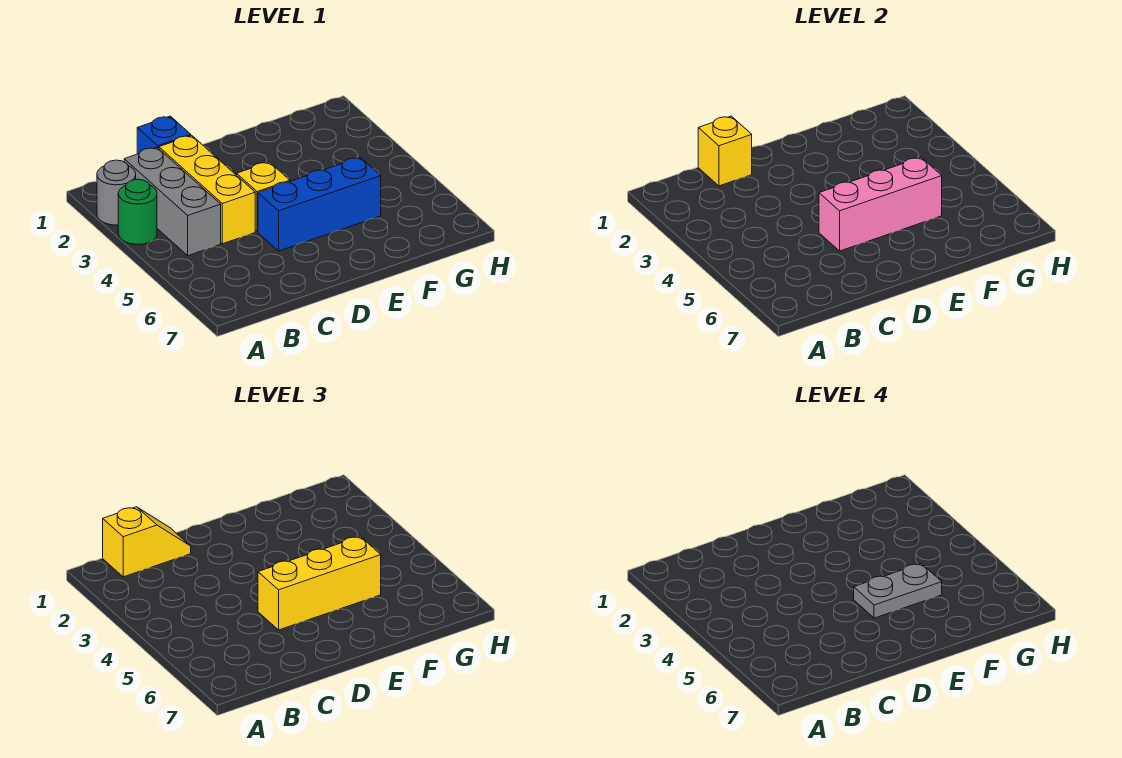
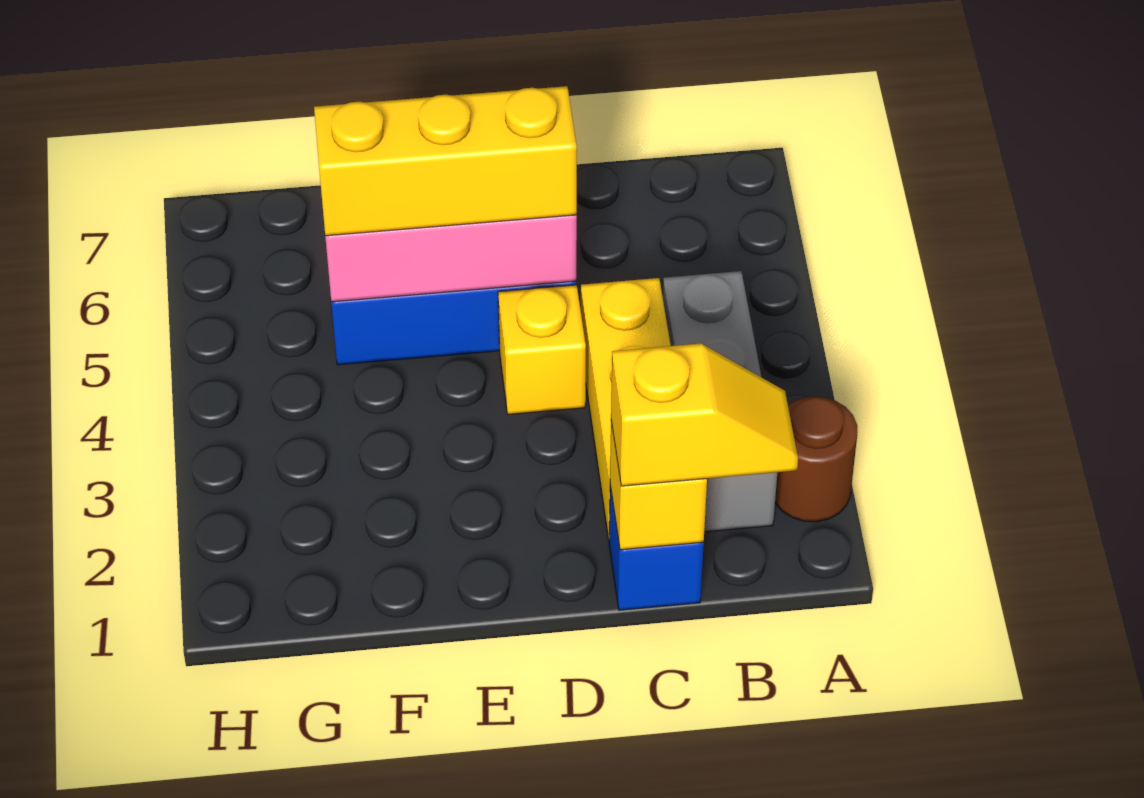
grey round brick A2 level 1 -> brown round brick A2 level 1
green round brick A3 level 1 -> none
yellow slope B1:C1 level 3 top B -> yellow slope B1:C1 level 3 top C
grey plate E5:F5 level 4 -> none

